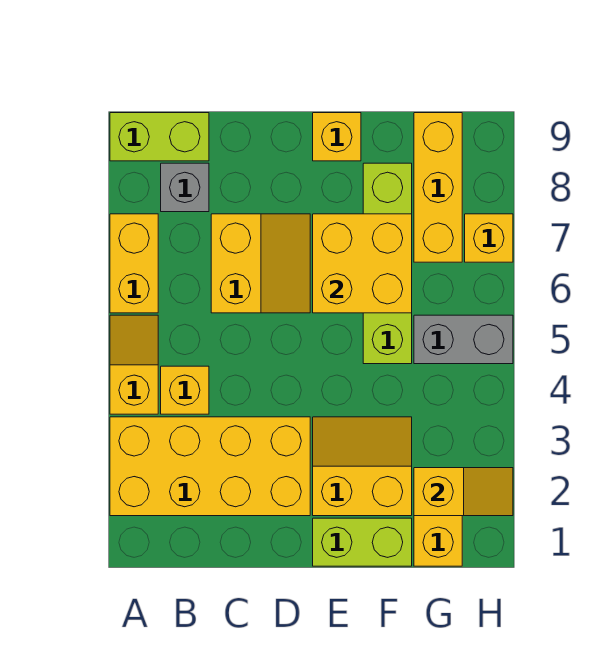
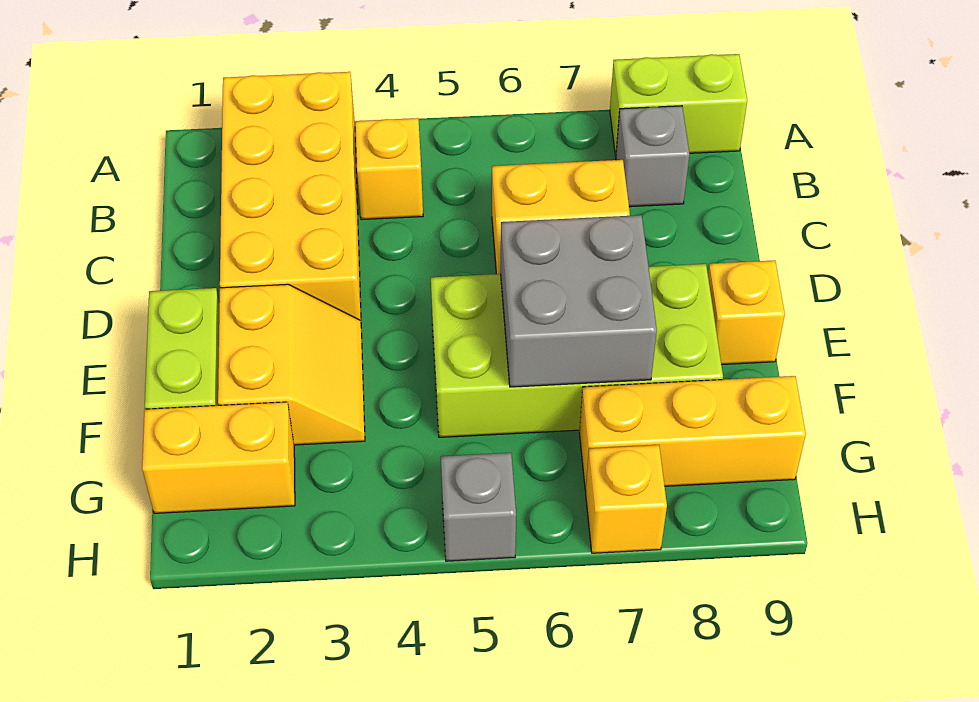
yellow slope A4:A5 level 1 top 4 -> none
yellow brick A6:A7 level 1 -> none
lime brick A9:B9 level 1 -> lime brick A8:A9 level 1
yellow brick E6:F7 level 2 -> grey brick E6:F7 level 2
lime brick F5:F8 level 1 -> lime brick E5:F8 level 1
yellow slope G2:H2 level 2 top G -> none
grey brick G5:H5 level 1 -> grey brick H5 level 1

